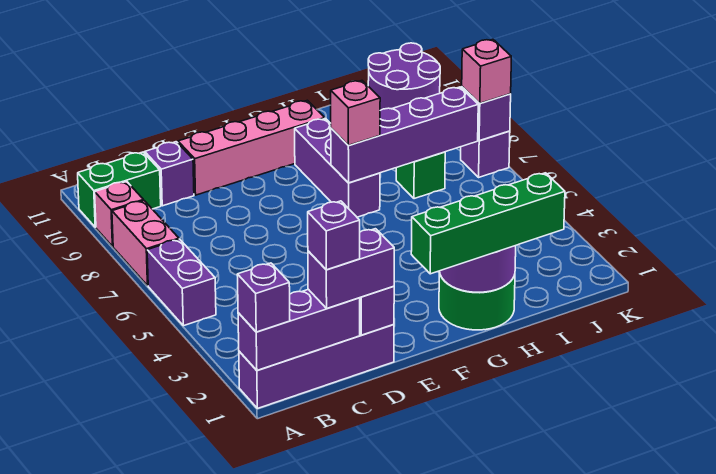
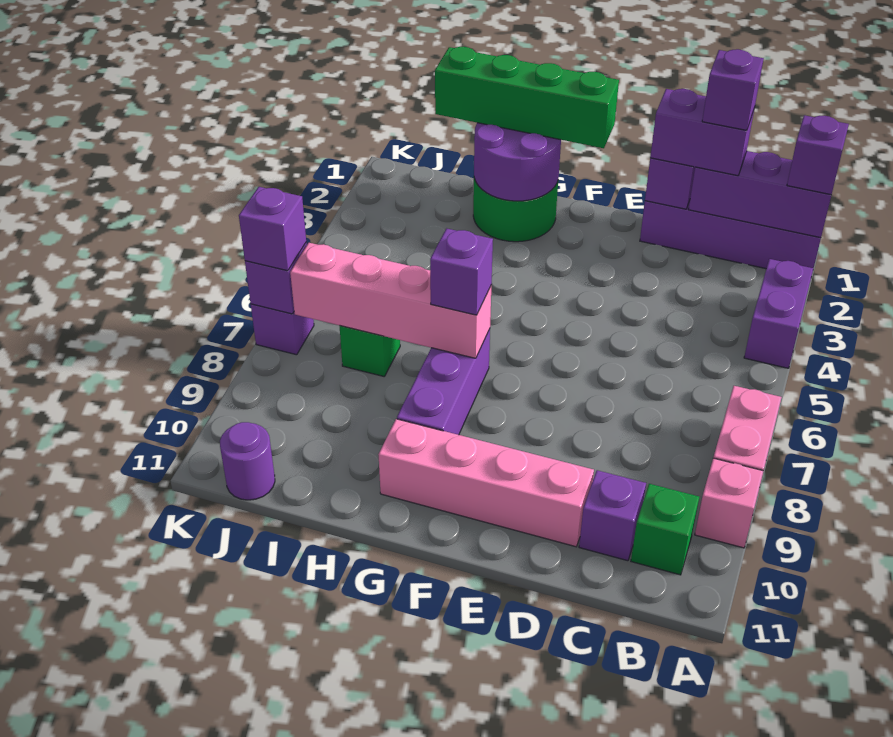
purple brick A5:A6 level 1 -> purple brick A3:A4 level 1
green brick A10:B10 level 1 -> green brick B10 level 1
purple brick G7:J7 level 2 -> pink brick G7:J7 level 2
pink brick G7 level 3 -> purple brick G7 level 3
purple round brick J10:K11 level 1 -> purple round brick J11 level 1
pink brick K7 level 3 -> purple brick K7 level 3

